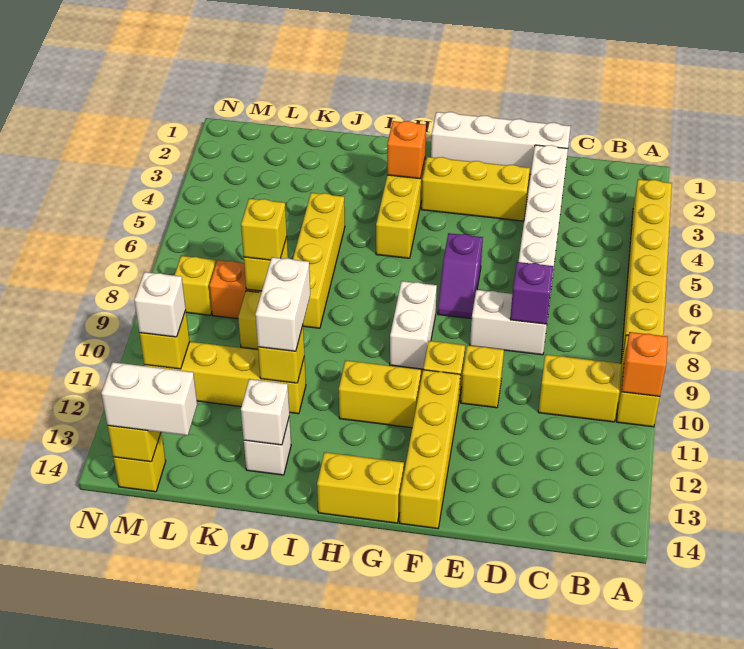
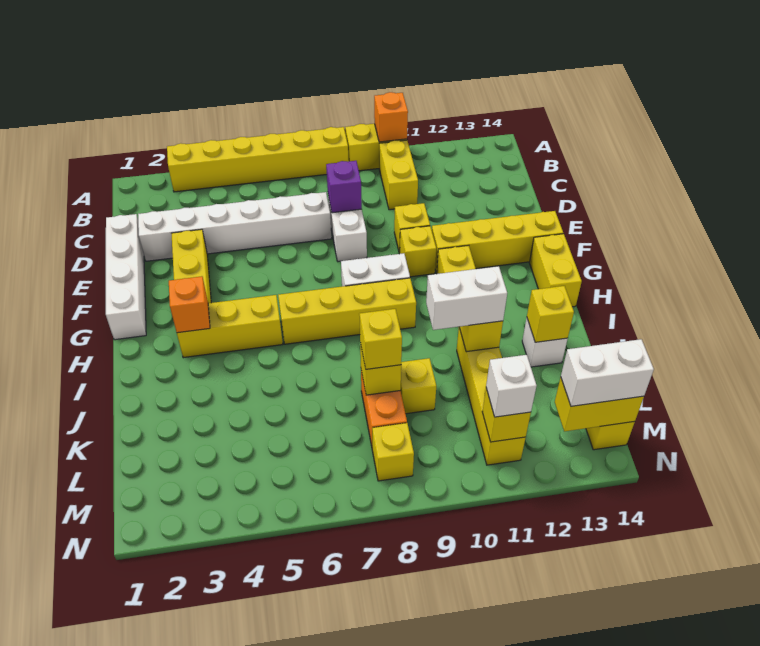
purple slope F6:F7 level 1 top 6 -> none
yellow brick J5:J8 level 1 -> yellow brick H6:H9 level 1
white brick J13 level 2 -> yellow brick J13 level 2
white brick L14:M14 level 3 -> white brick M13:M14 level 3

